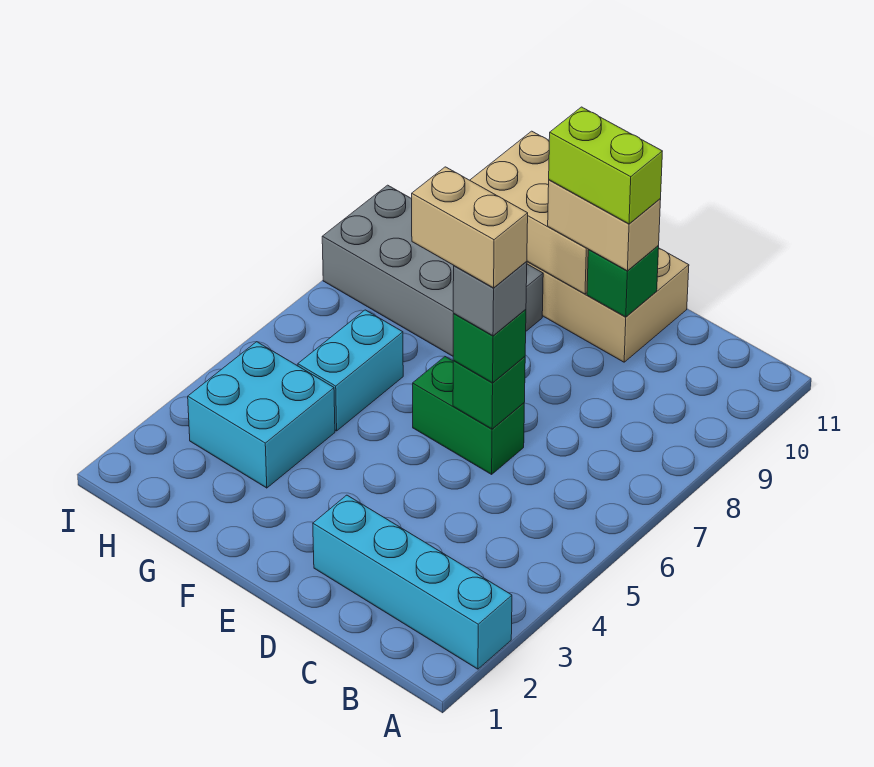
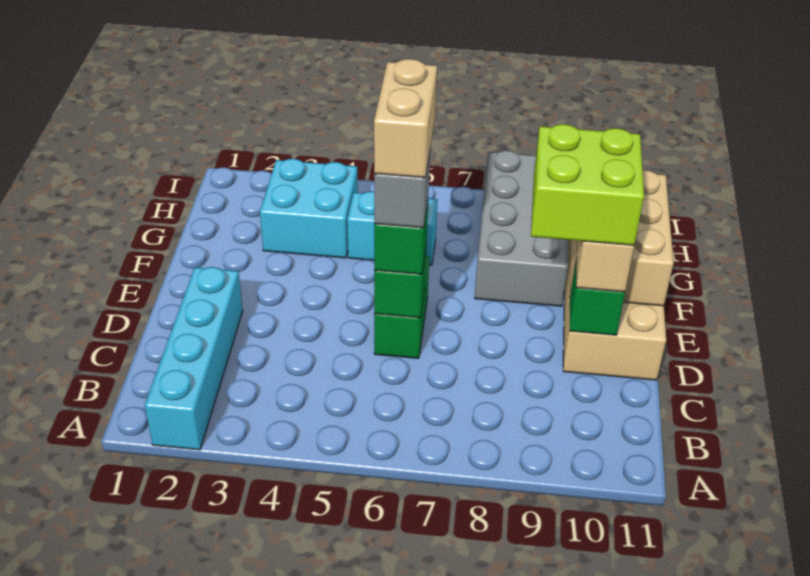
lime brick D10:E10 level 4 -> lime brick D9:E10 level 4

